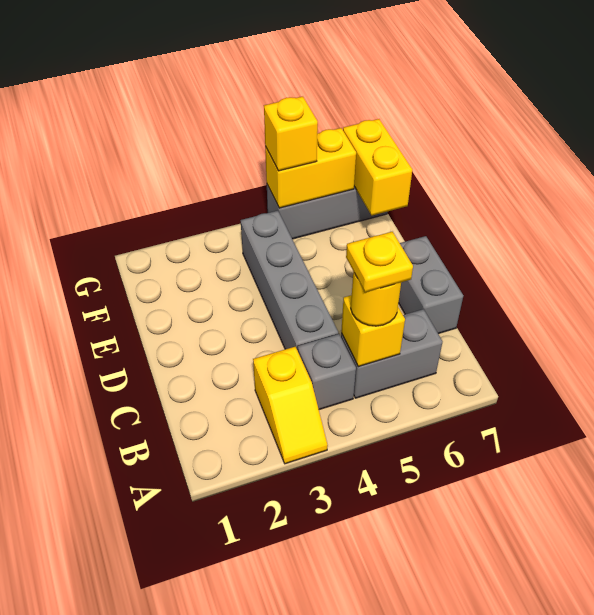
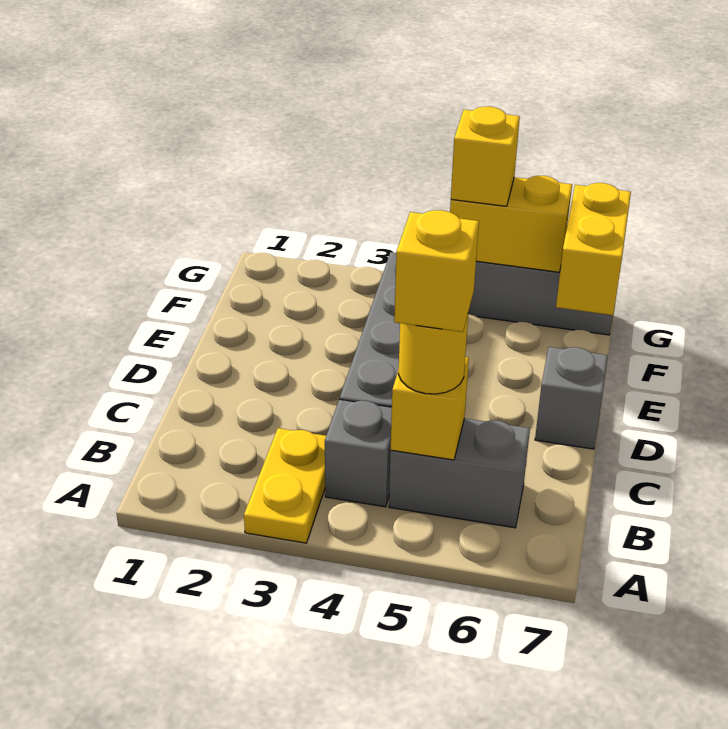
yellow slope A3:B3 level 1 top B -> yellow plate A3:B3 level 1
yellow plate B5 level 4 -> yellow brick B5 level 4
grey brick C7:D7 level 1 -> grey brick D7 level 1

